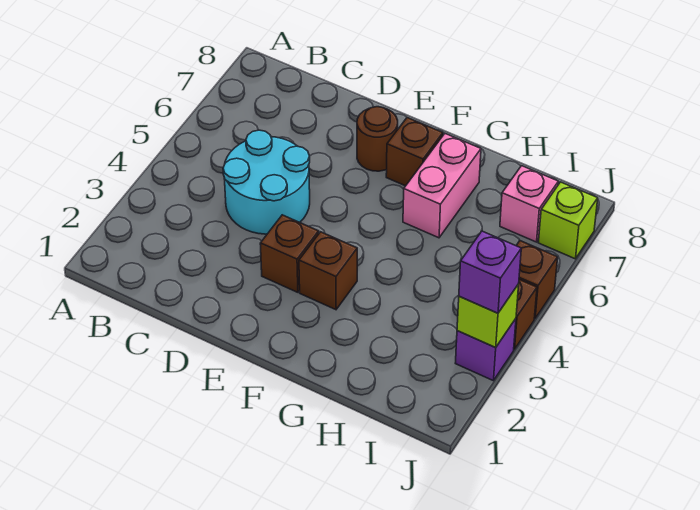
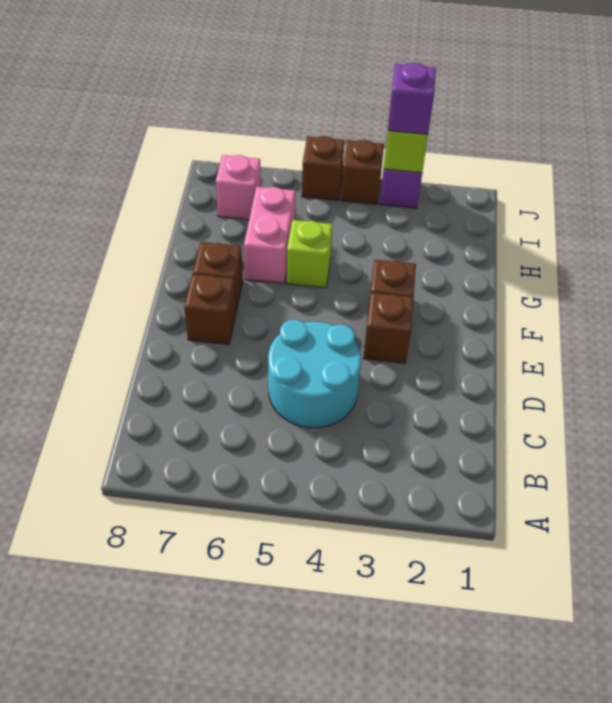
brown round brick E7 level 1 -> brown brick E7 level 1
pink brick G6:G7 level 1 -> pink brick G6:H6 level 1
lime brick J7 level 1 -> lime brick G5 level 1

